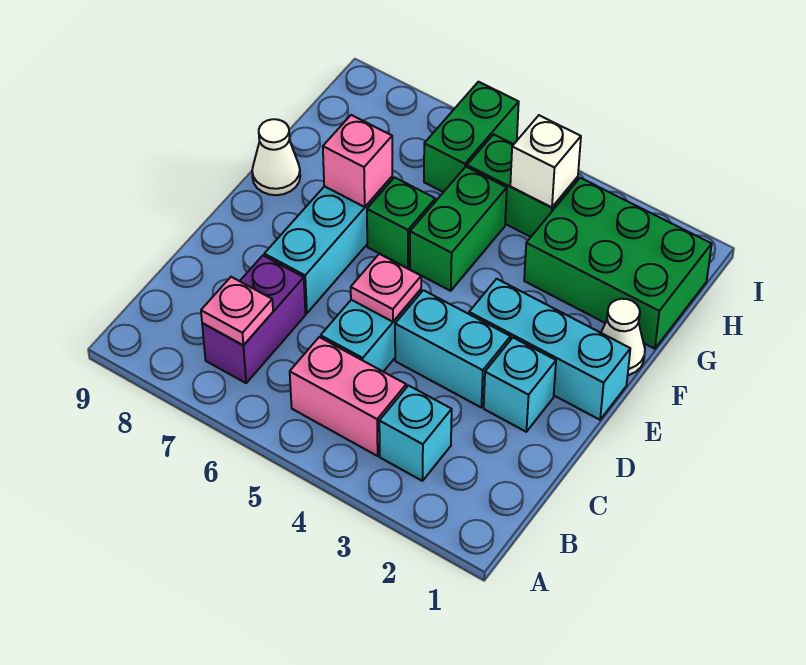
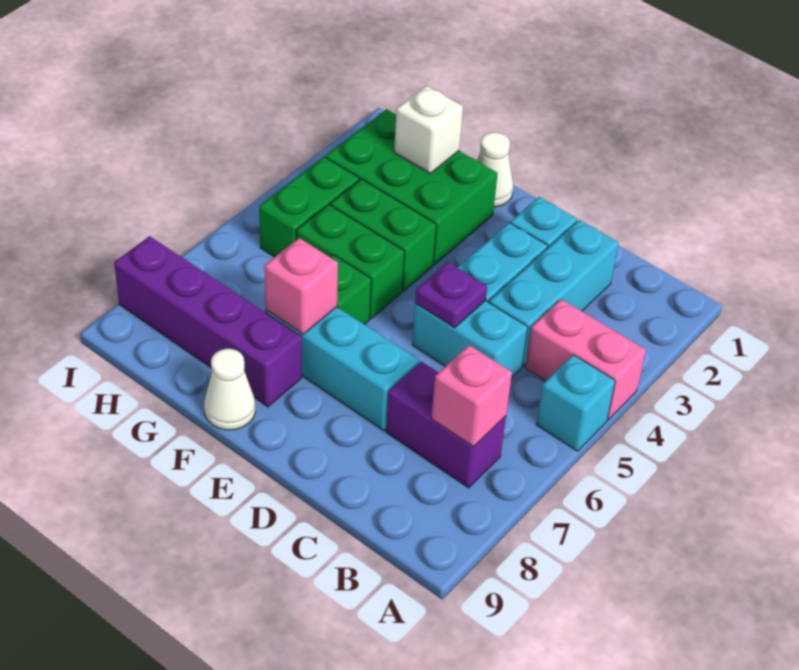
cyan brick B3 level 1 -> cyan brick A5 level 1
pink brick B4:B5 level 1 -> pink brick A4:B4 level 1
pink plate B7 level 2 -> pink brick B7 level 2
pink plate D5 level 2 -> purple plate D5 level 2
cyan brick E1:E3 level 1 -> cyan brick C2:C4 level 1
none -> purple brick F8:I8 level 1
green brick G1:H3 level 1 -> green brick F2:H3 level 1
white brick H4 level 2 -> white brick G2 level 2
green brick H6:I6 level 1 -> green brick F4:G4 level 1

